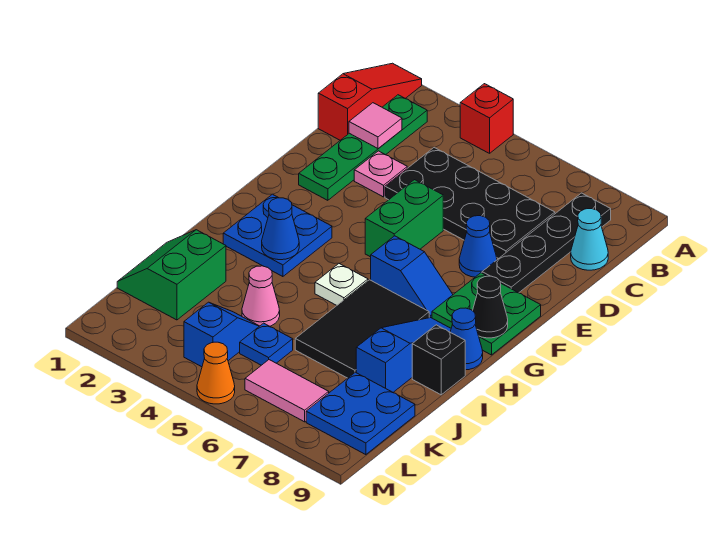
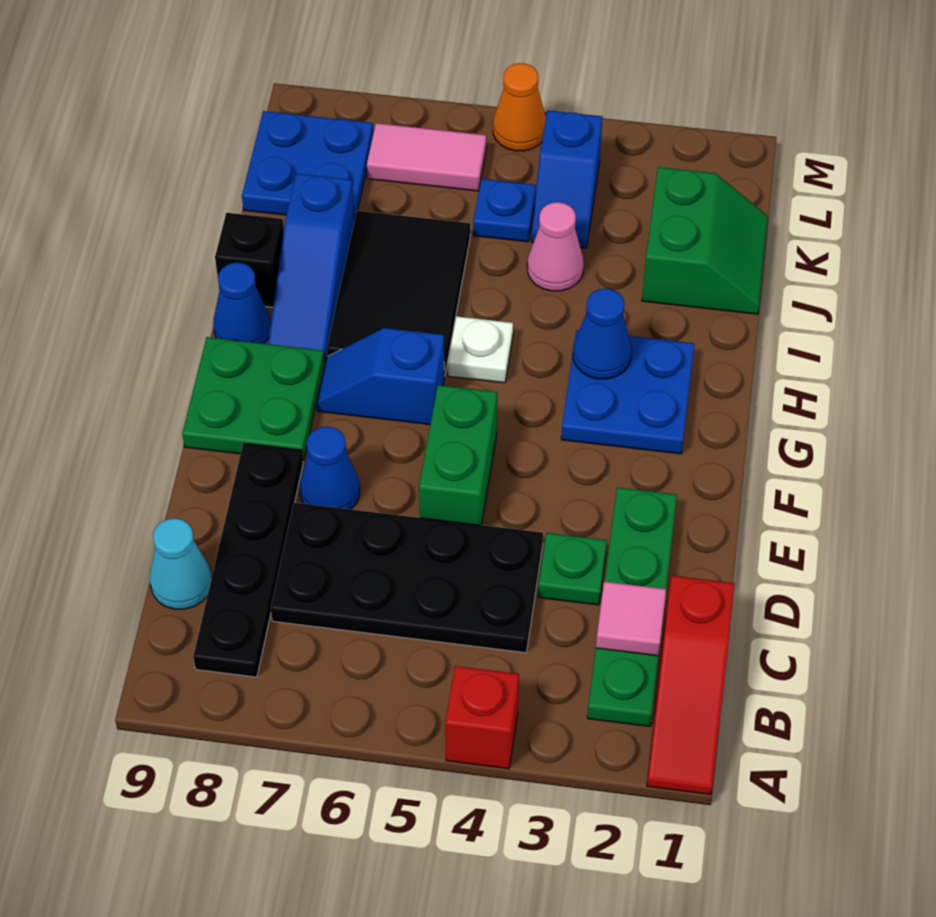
pink plate D3 level 1 -> green plate D3 level 1
black cone G9 level 2 -> none

